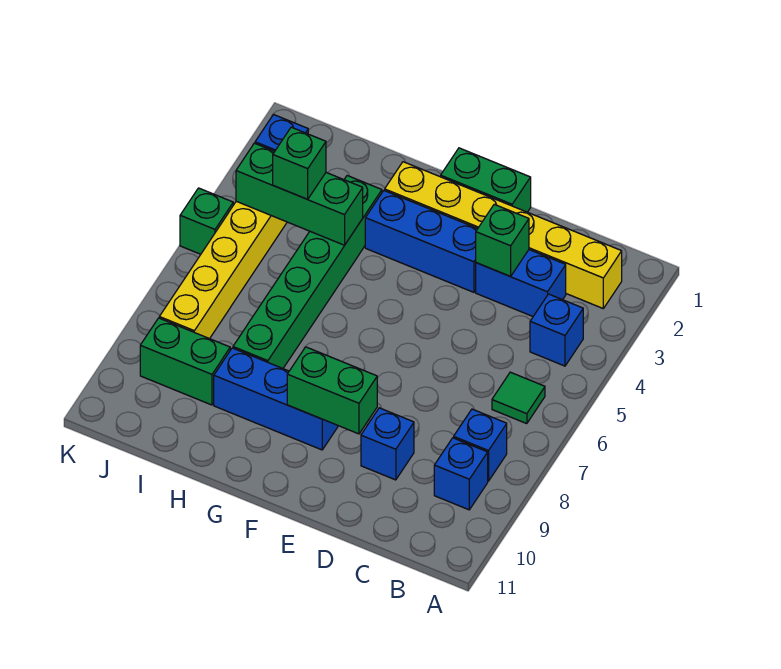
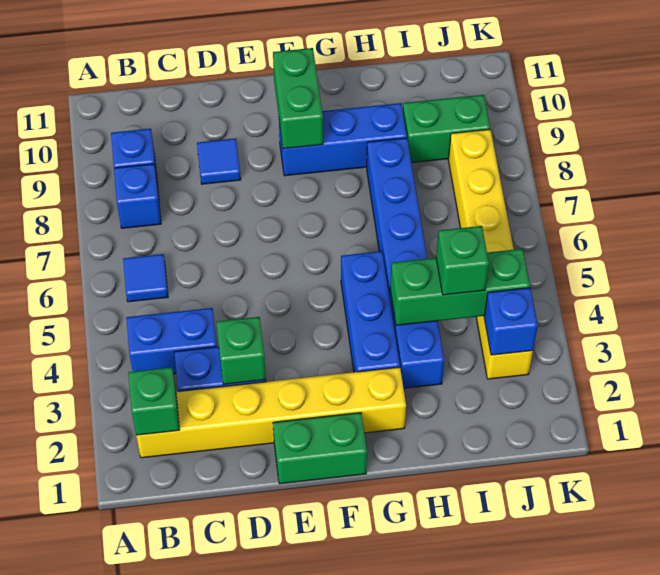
blue brick B4 level 1 -> blue brick B4:C4 level 1
green tile B6 level 1 -> blue tile B6 level 1
blue brick D9 level 1 -> blue tile D9 level 1
blue brick E3:G3 level 1 -> blue brick G3:G5 level 1
green brick E9:F9 level 2 -> green brick F9:F10 level 2
green brick H3:H8 level 1 -> blue brick H3:H8 level 1
green brick K5 level 1 -> green brick B2 level 2

